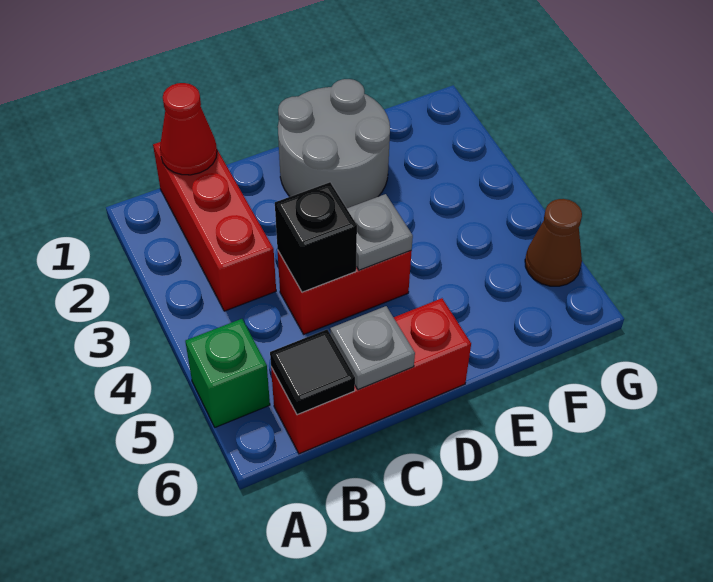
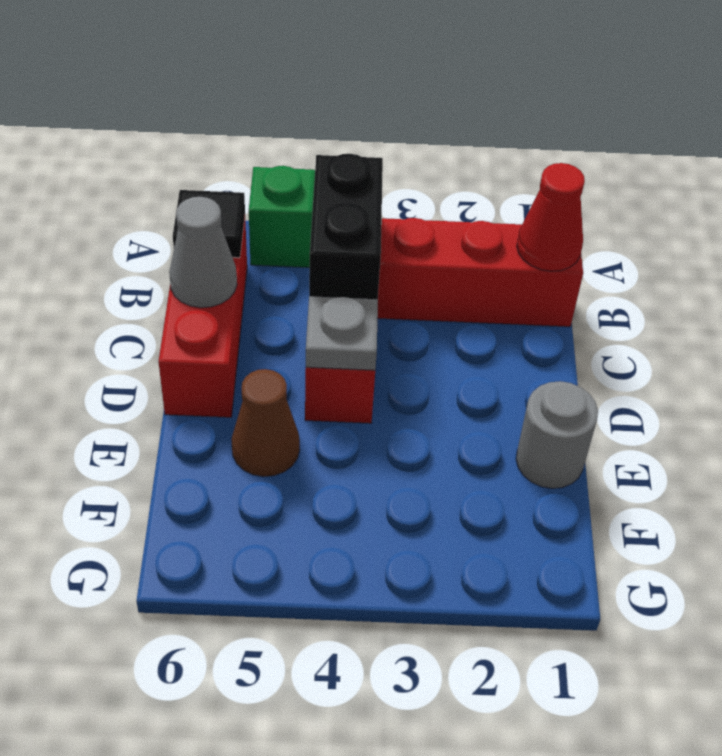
black brick C4 level 2 -> black brick B4:C4 level 2
grey plate C6 level 2 -> grey cone C6 level 2
grey round brick D1:E2 level 1 -> grey round brick E1 level 1
brown cone G5 level 1 -> brown cone E5 level 1

